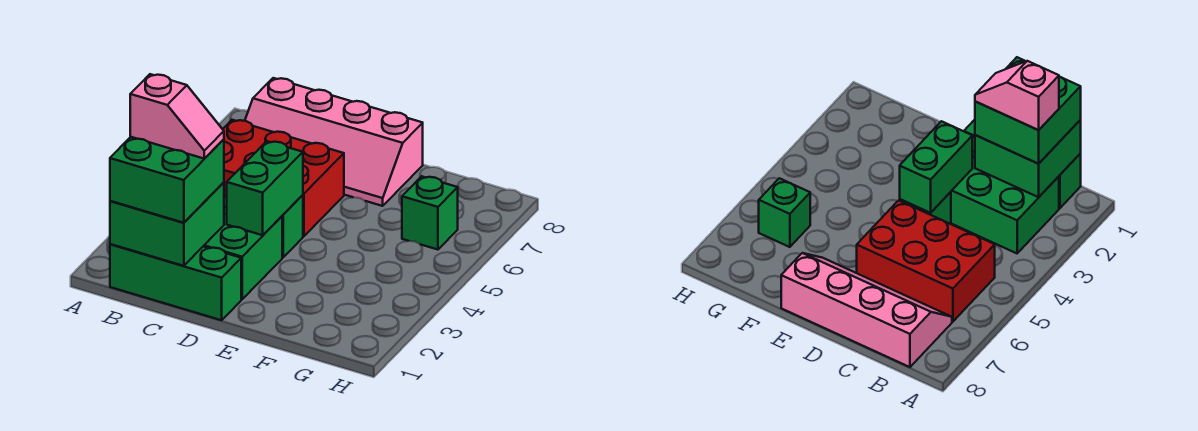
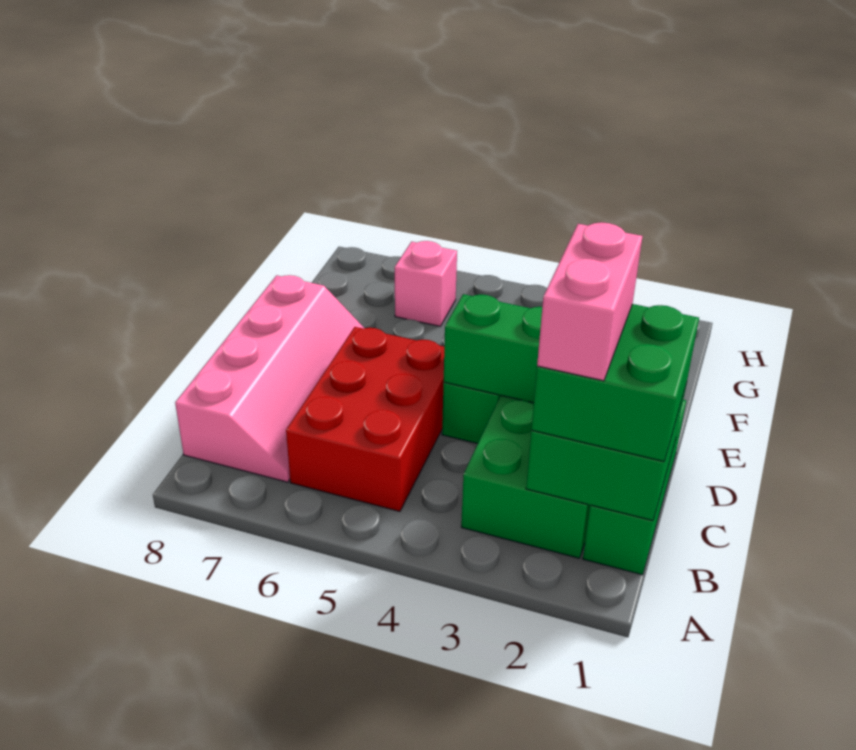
pink slope B2:C2 level 4 top B -> pink brick B2:C2 level 4
green brick G6 level 1 -> pink brick G6 level 1

